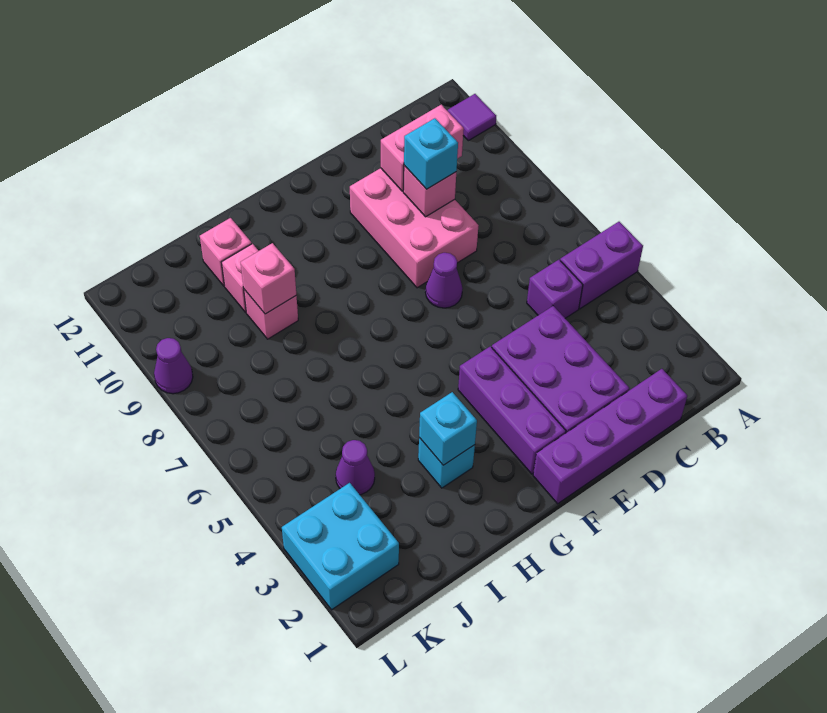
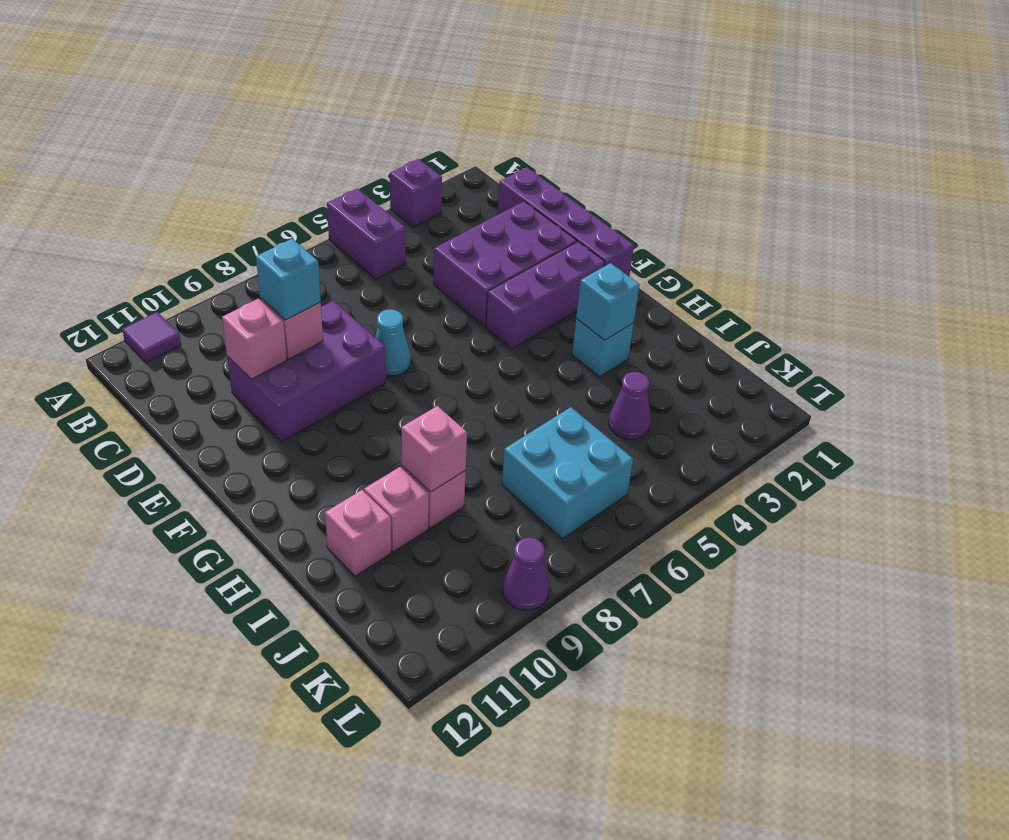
purple brick C5 level 1 -> purple brick A3 level 1
pink brick C10:D10 level 2 -> pink brick D10 level 2
pink brick D8:E10 level 1 -> purple brick D8:E10 level 1
purple cone E7 level 1 -> cyan cone E7 level 1
cyan brick K2:L3 level 1 -> cyan brick J6:K7 level 1

